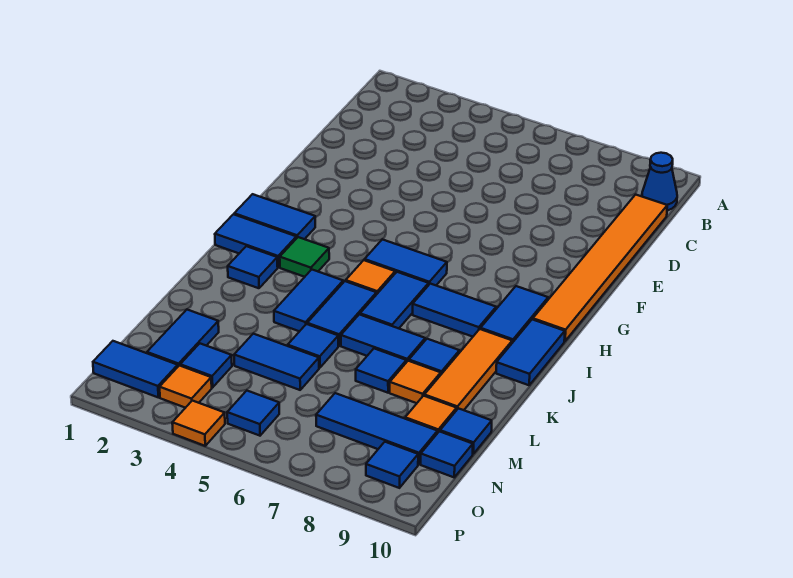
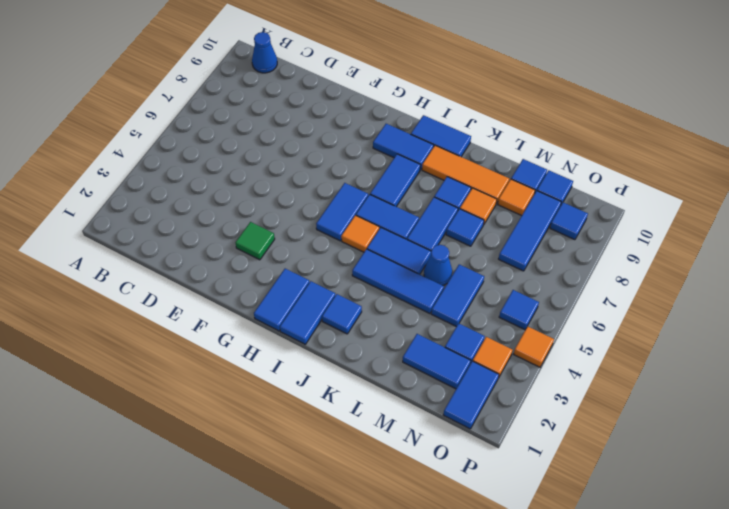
orange tile C10:H10 level 1 -> none
green tile I3 level 1 -> green tile F3 level 1
blue tile J4:K4 level 1 -> blue tile J4:L4 level 1
blue tile L5 level 1 -> blue cone L5 level 1

